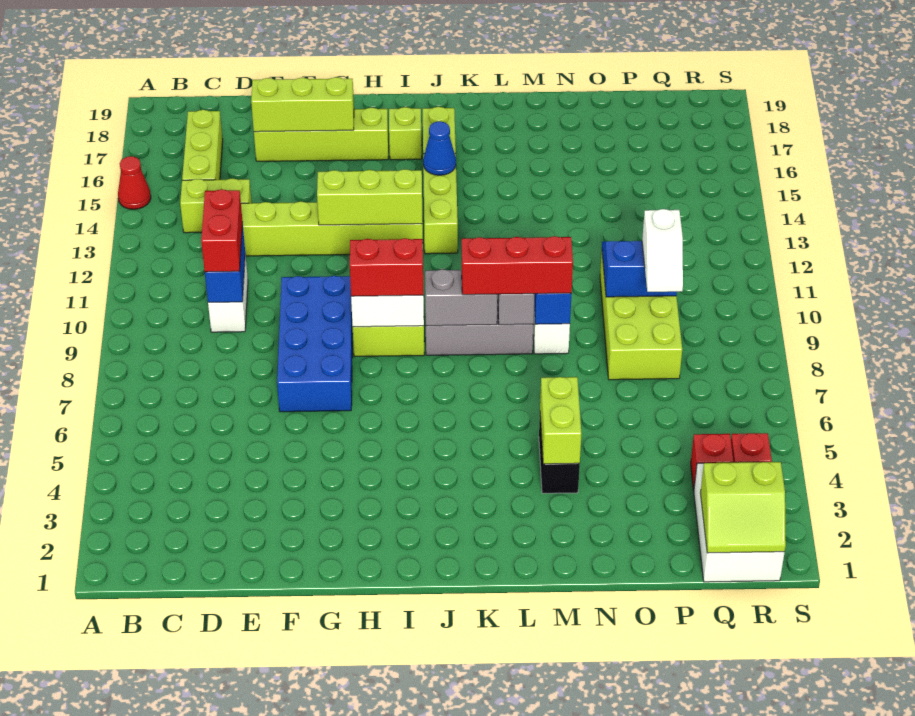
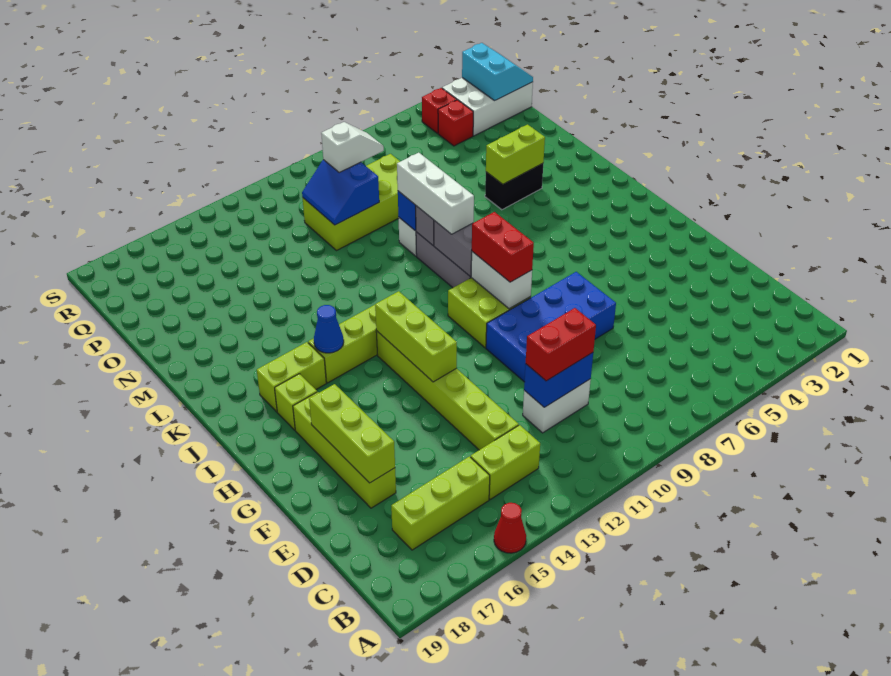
lime brick C14:D14 level 1 -> lime brick C13:C14 level 1
red brick K9:M9 level 3 -> white brick K9:M9 level 3
lime slope Q1:R2 level 2 top 2 -> cyan slope Q1:R2 level 2 top 2

